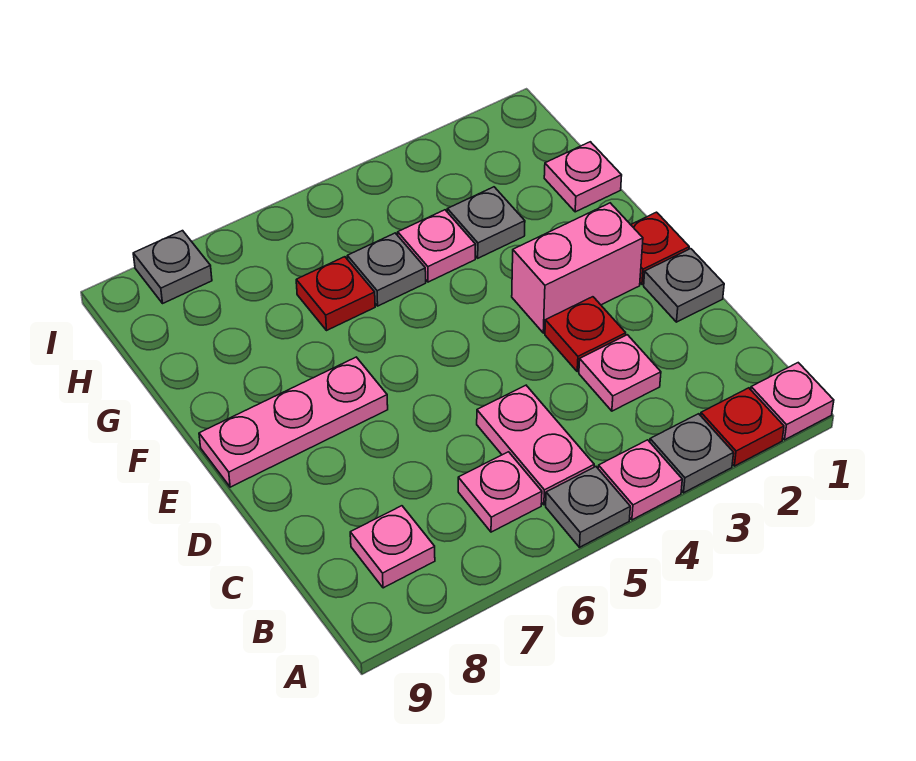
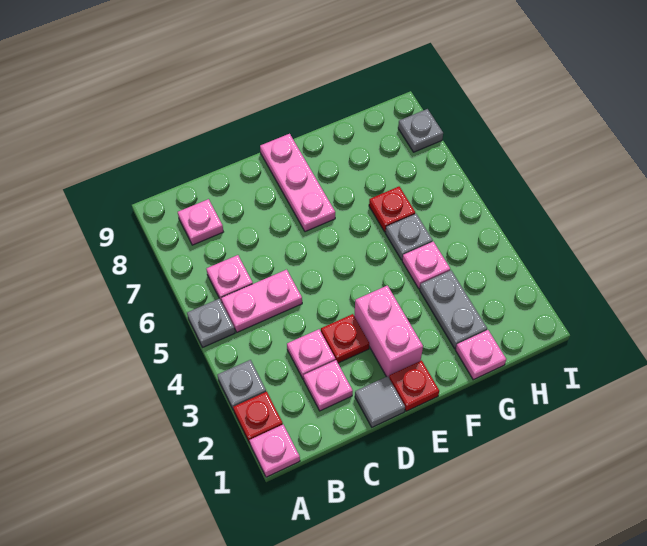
pink plate A4 level 1 -> pink plate C2 level 1
grey plate D1 level 1 -> grey tile D1 level 1
grey plate G3 level 1 -> grey plate G2:G3 level 1

